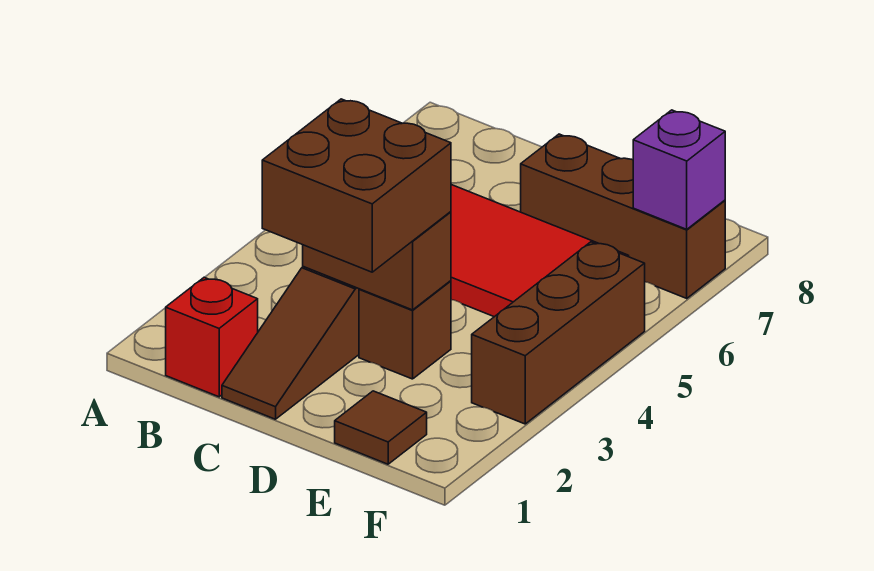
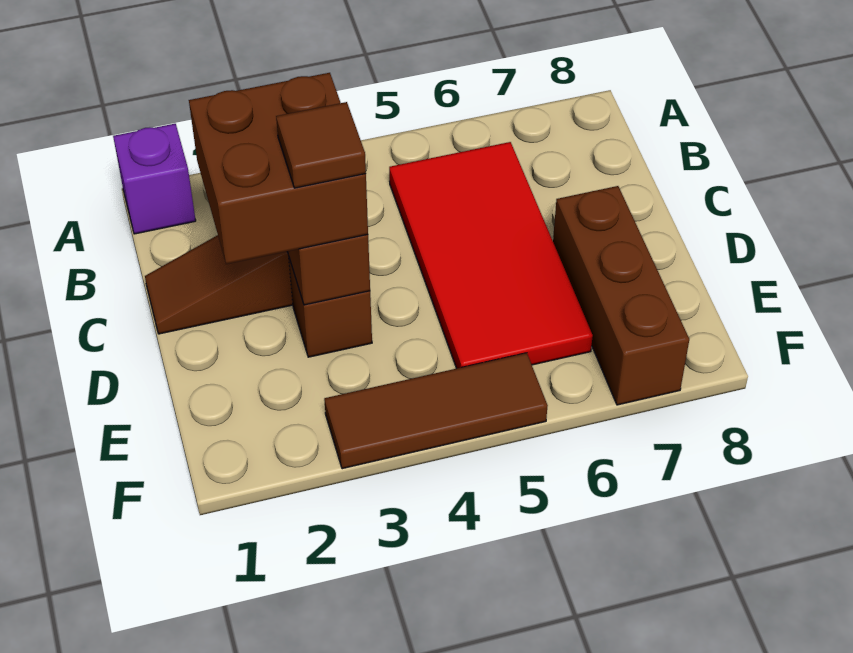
red brick B1 level 1 -> none
brown tile E1 level 1 -> brown tile D3 level 4
brown brick F3:F5 level 1 -> brown tile F3:F5 level 1
purple brick F7 level 2 -> purple brick A1 level 1

